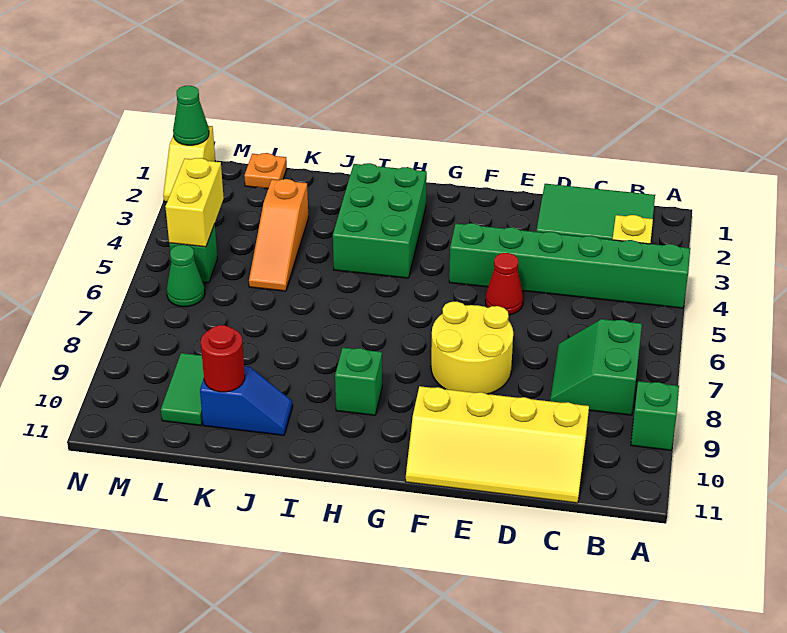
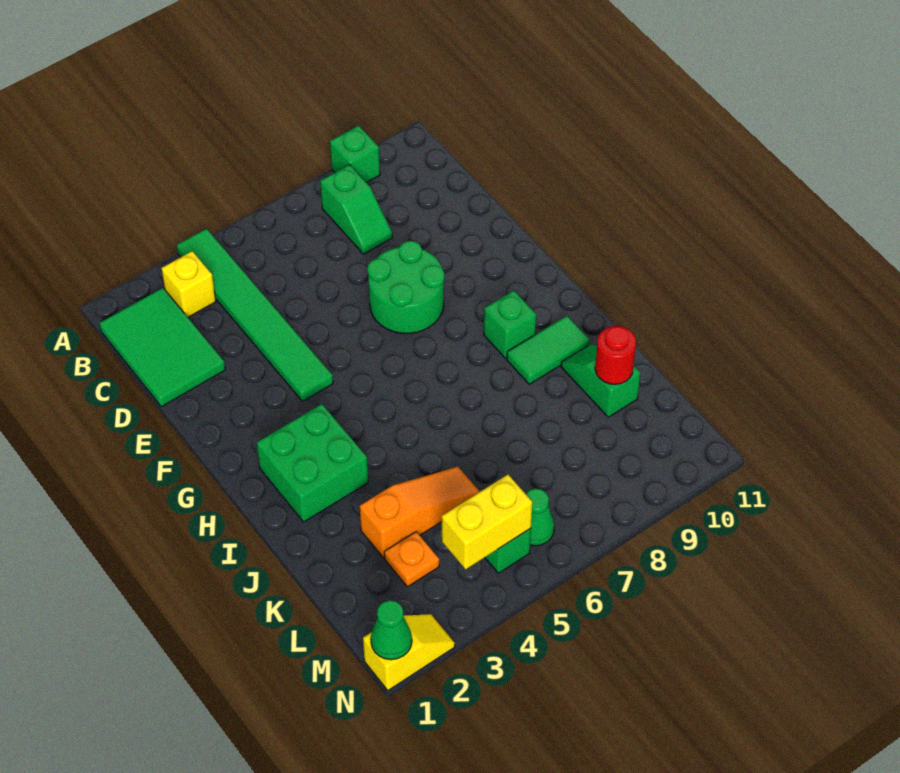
green brick A4:F4 level 1 -> green tile A4:F4 level 1
green slope B7:C8 level 1 top B -> green slope B8:C8 level 1 top B
yellow slope C10:F11 level 1 top 10 -> none
red cone E5 level 1 -> none
yellow round brick E7:F8 level 1 -> green round brick E7:F8 level 1
green brick H2:I4 level 1 -> green brick H2:I3 level 1
blue slope J10:K10 level 1 top K -> green slope J10:K10 level 1 top K
orange plate L1 level 1 -> orange plate L3 level 1
green tile L9:L10 level 1 -> green tile I9:I10 level 1

